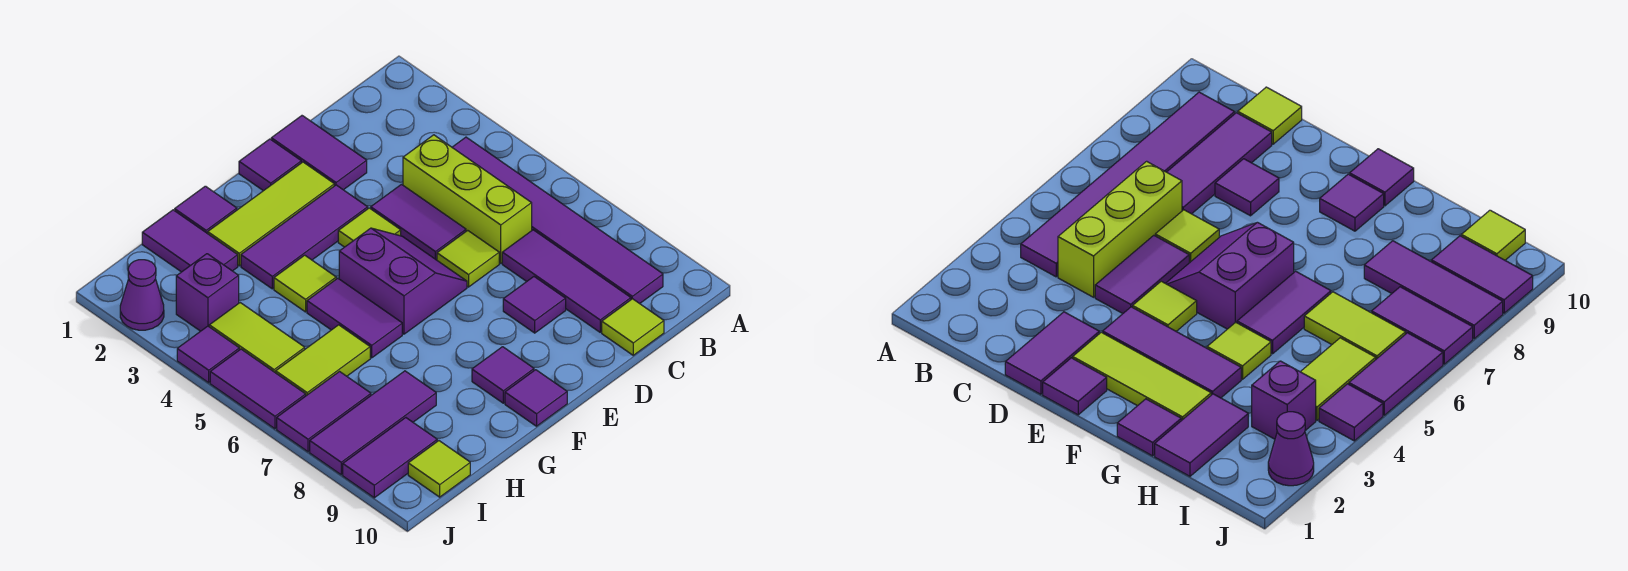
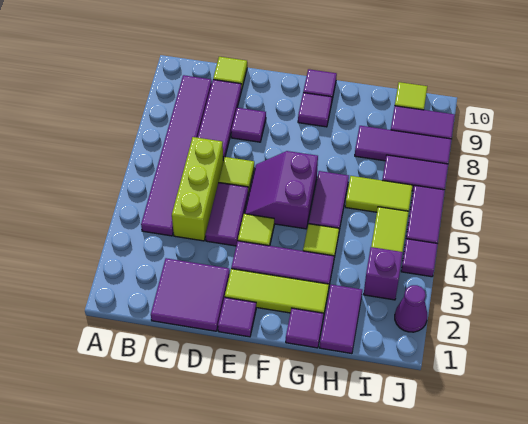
purple tile D1:D2 level 1 -> purple tile C1:D2 level 1

